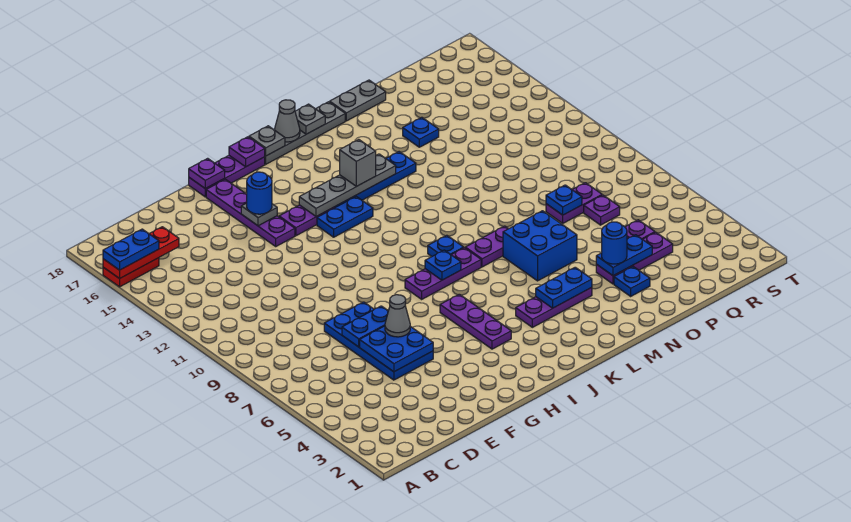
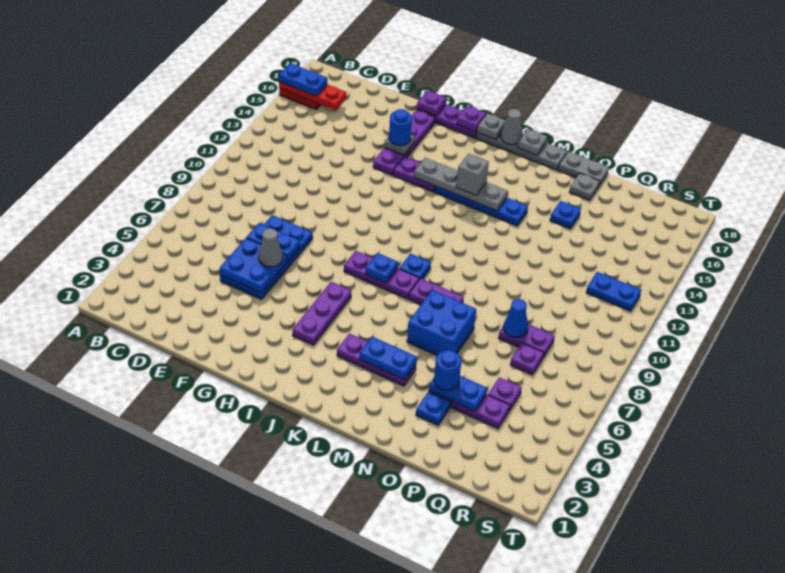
blue plate I13:J13 level 1 -> blue plate R12:S12 level 1
none -> grey plate O17 level 1
blue plate P8 level 2 -> blue cone P8 level 2

